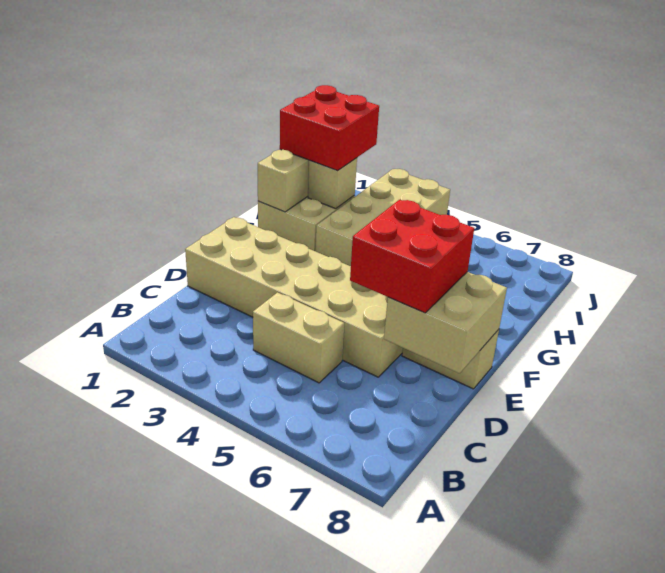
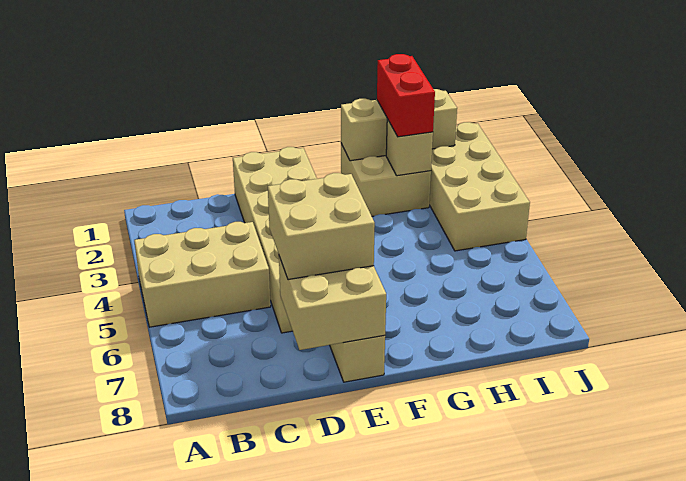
tan brick C4:C5 level 1 -> tan brick A4:C5 level 1
red brick D6:E7 level 3 -> tan brick D6:E7 level 3
tan brick G3:J4 level 1 -> tan brick I1:J4 level 1
red brick H1:I2 level 3 -> red brick H1:H2 level 3

